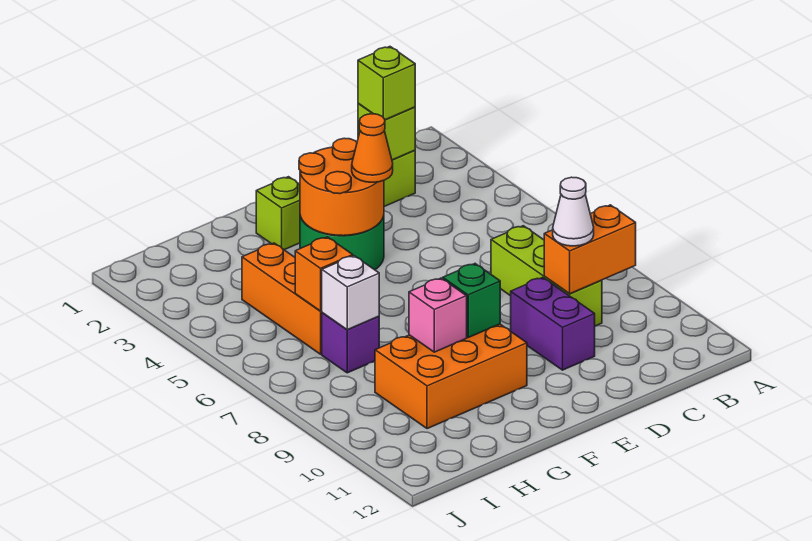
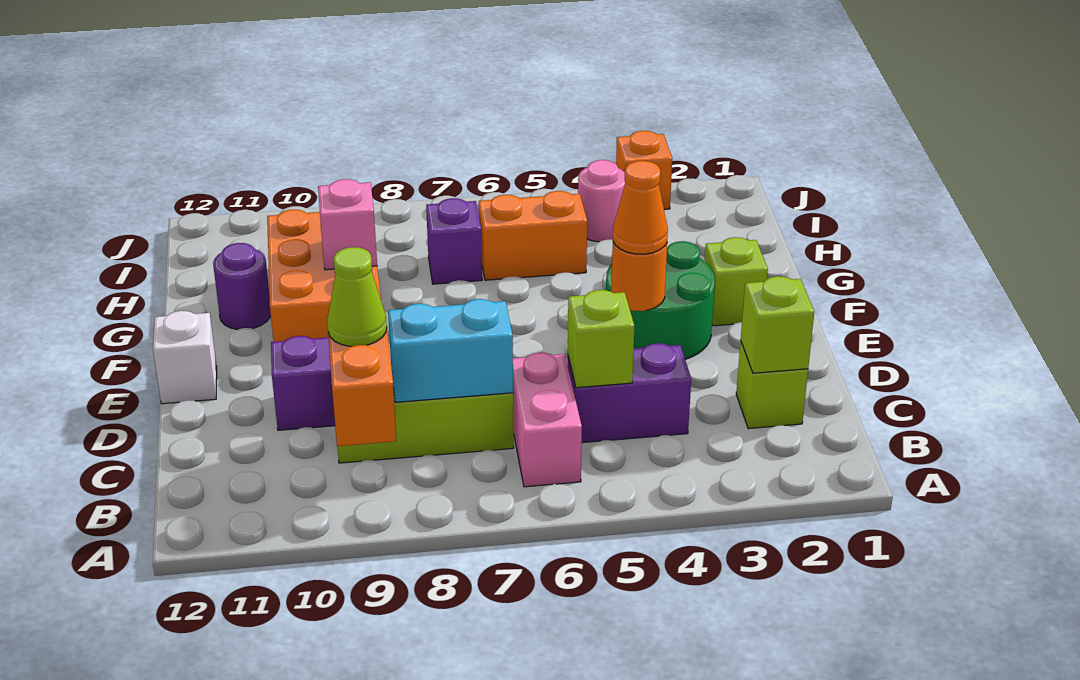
none -> pink brick B6:C6 level 1
lime brick C2 level 3 -> lime brick C5 level 2
none -> purple brick C4:C5 level 1
none -> cyan brick C7:C8 level 2
white cone C9 level 3 -> lime cone C9 level 3
orange round brick E3:F4 level 2 -> orange round brick E4 level 2
green brick F9 level 2 -> none
none -> purple round brick G11 level 1
orange brick H4:H6 level 1 -> orange brick H5:H6 level 1
orange brick H6 level 2 -> orange brick J3 level 1
white brick H7 level 2 -> white brick E12 level 1
none -> pink round brick I4 level 1

